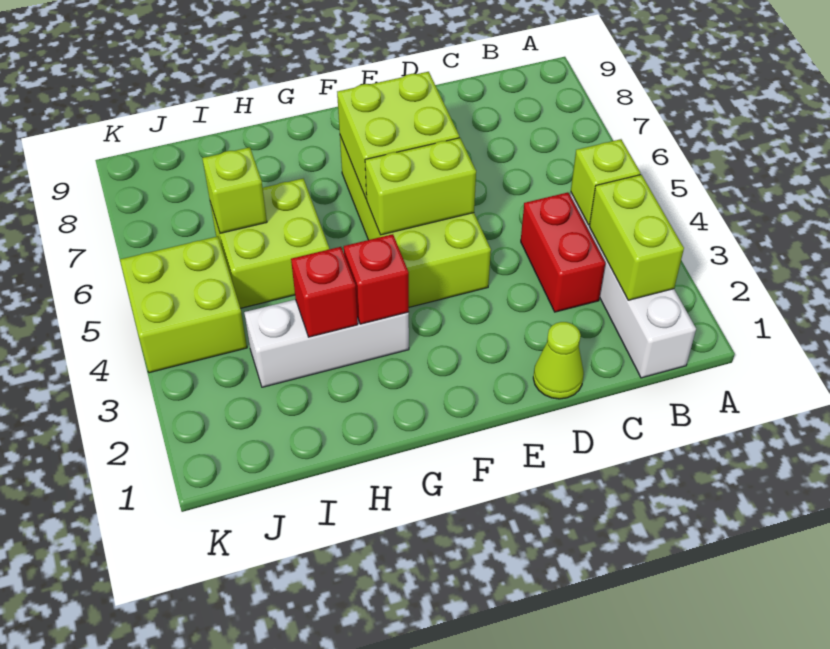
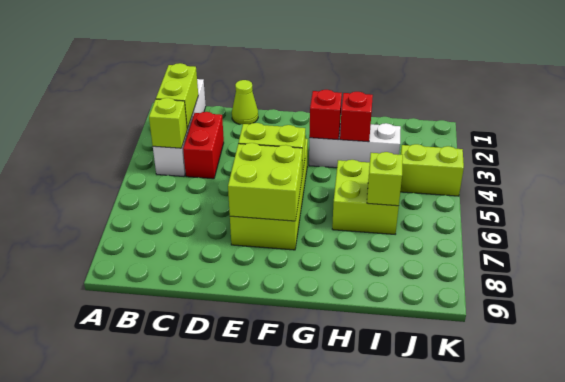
lime brick J4:K5 level 1 -> lime brick J4:K4 level 1

